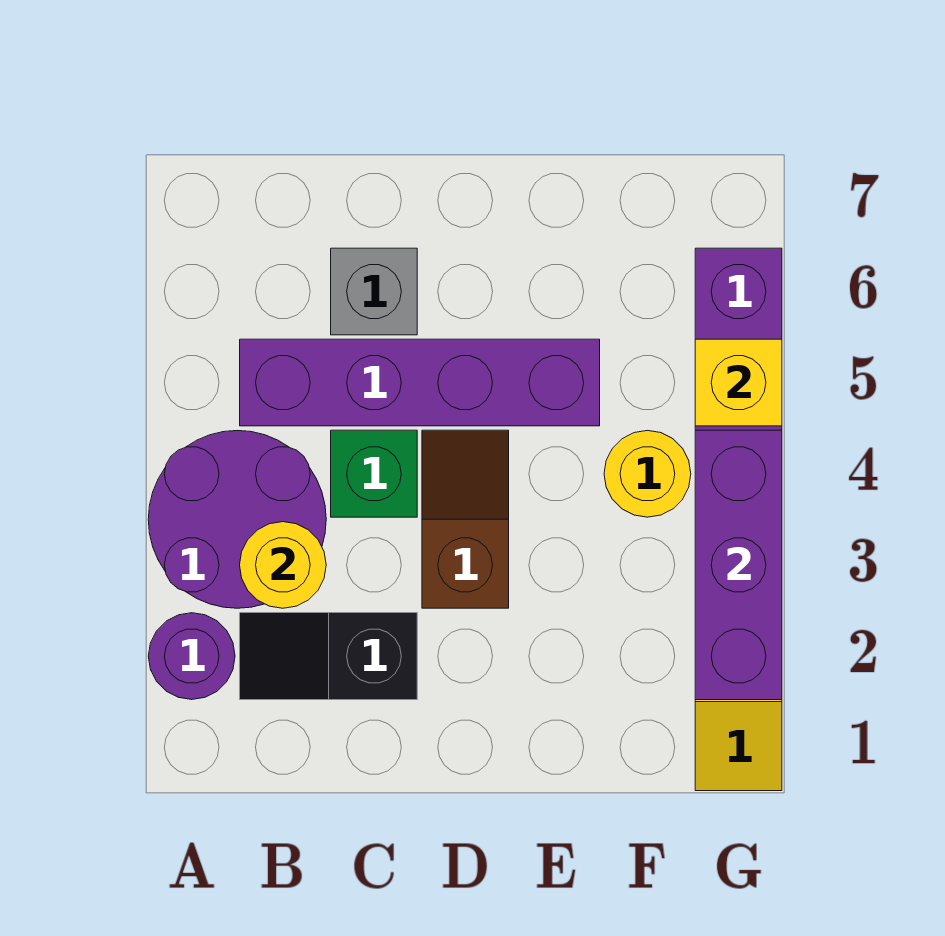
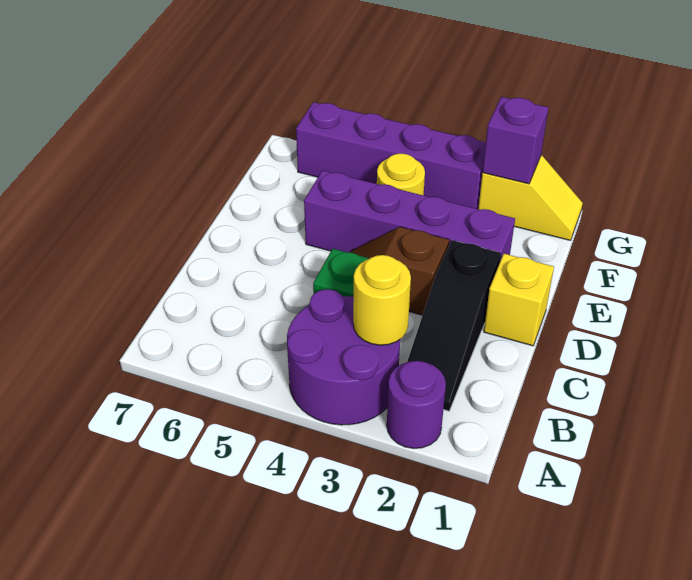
black slope B2:C2 level 1 top C -> black slope B2:D2 level 1 top D
purple brick B5:E5 level 1 -> purple brick E2:E5 level 1
grey brick C6 level 1 -> none
purple brick G2:G4 level 2 -> purple brick G2 level 2
yellow brick G5 level 2 -> yellow brick D1 level 1

